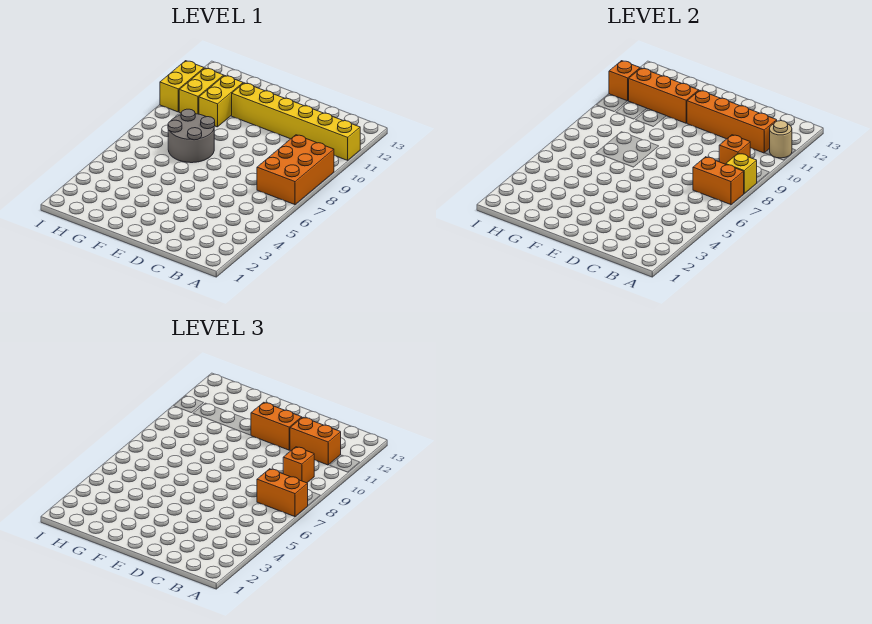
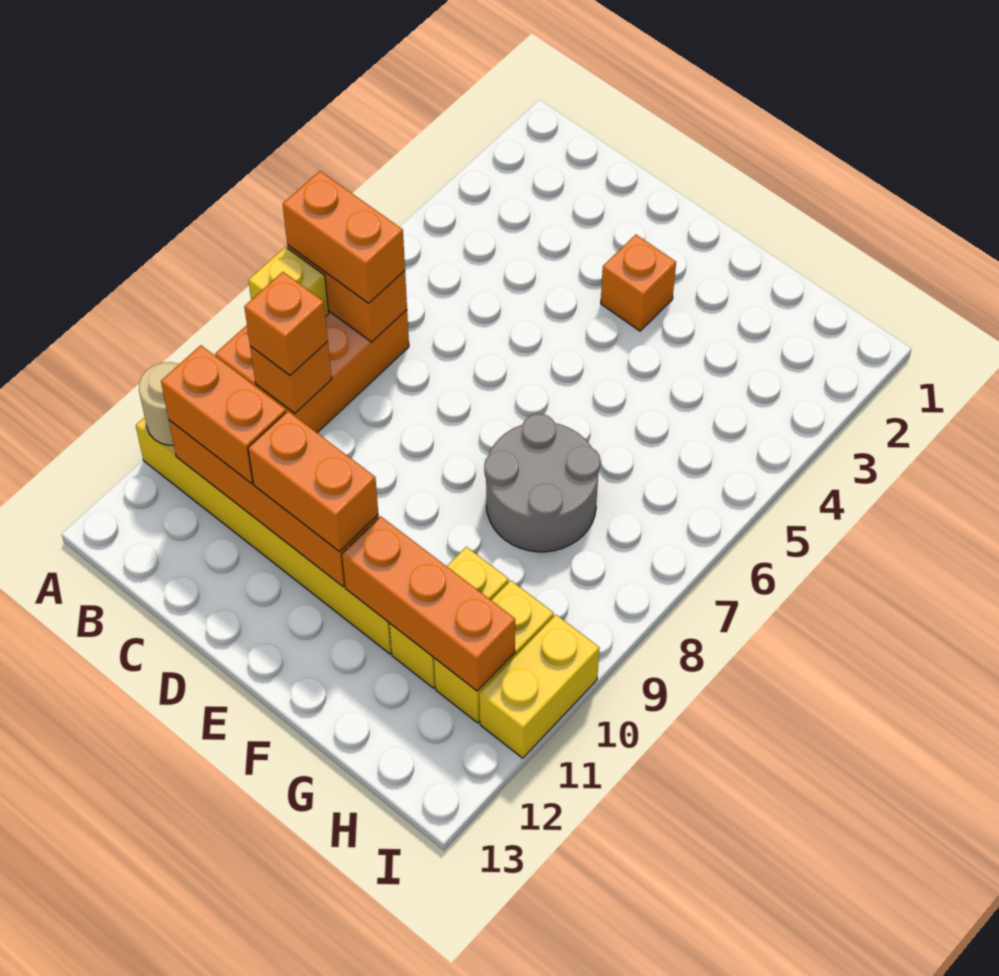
orange brick I11 level 2 -> orange brick E3 level 1

